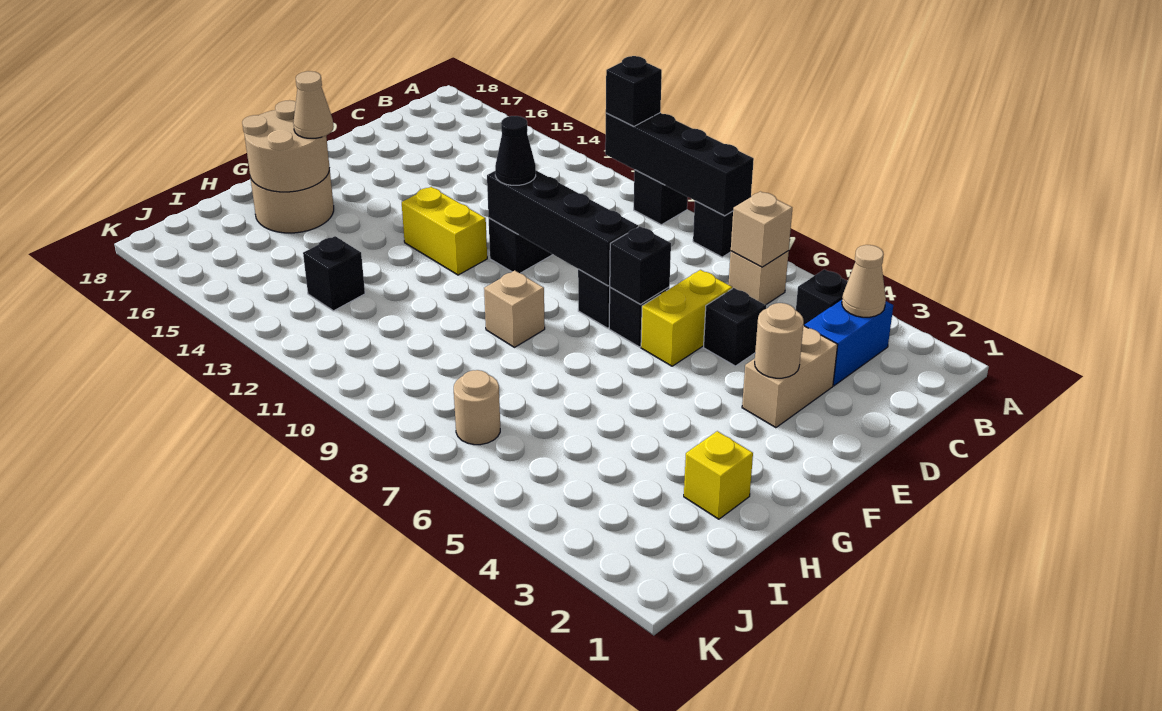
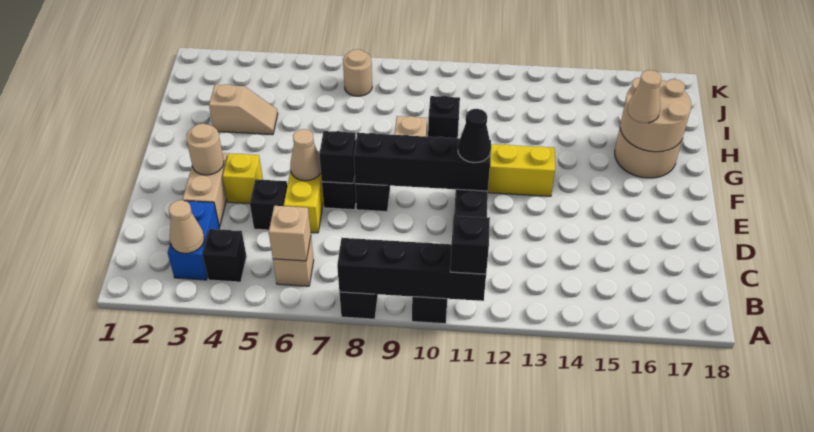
none -> tan cone E6 level 2
yellow brick H2 level 1 -> yellow brick E4 level 1
none -> tan slope H3:H4 level 1 top 3
black brick I13 level 1 -> black brick H10 level 1

